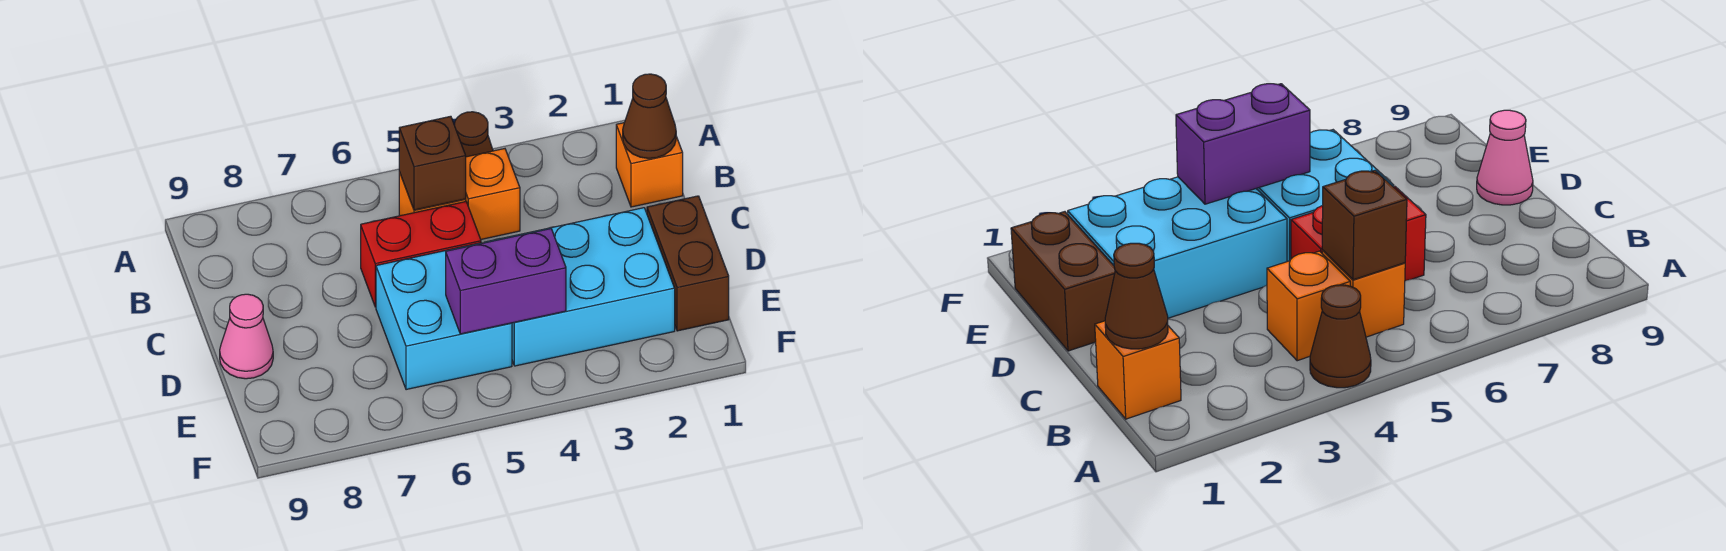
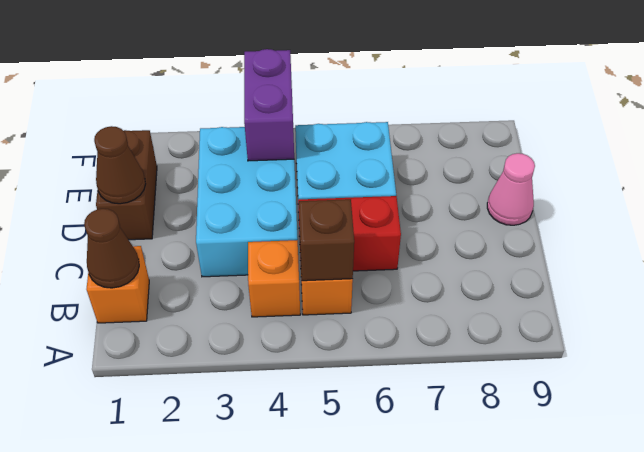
brown cone A4 level 1 -> brown cone D1 level 2
cyan brick D2:E4 level 1 -> cyan brick C3:E4 level 1
purple brick E4:E5 level 2 -> purple brick E4:F4 level 2

